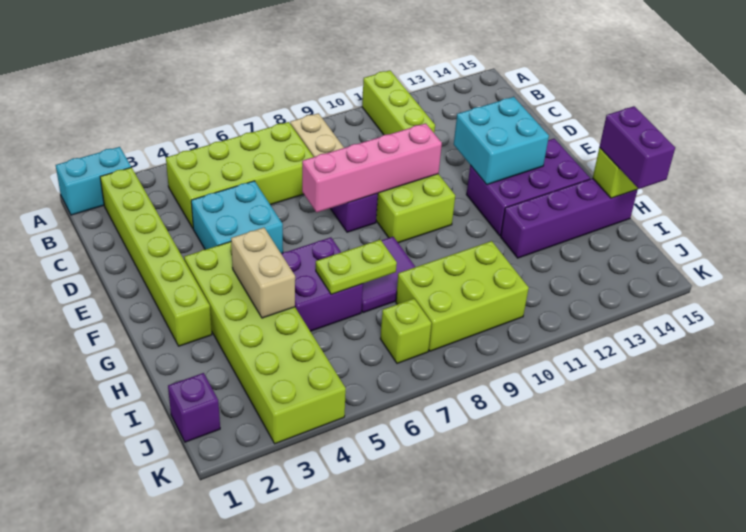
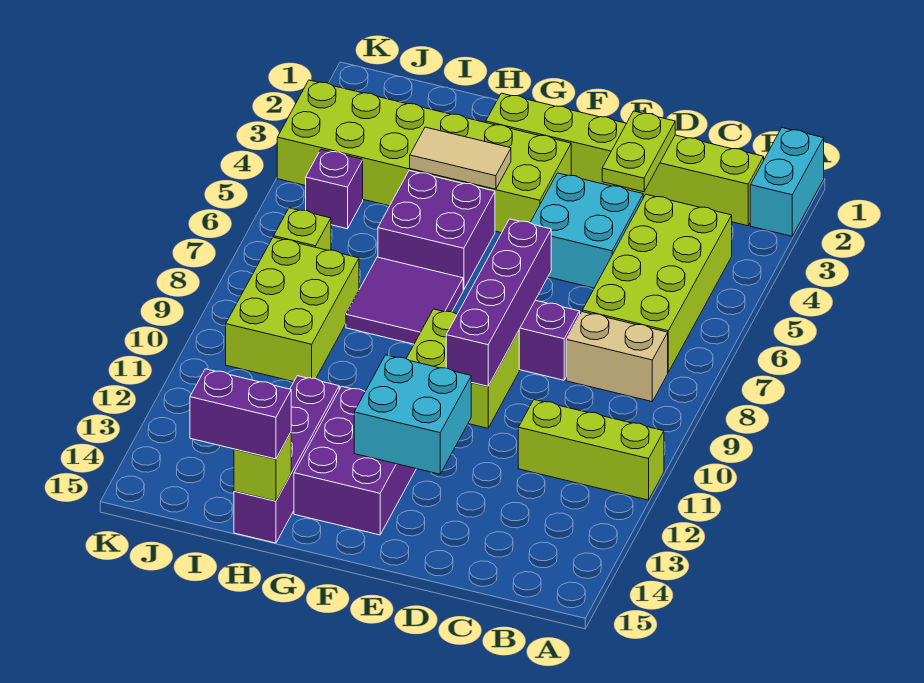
pink brick E7:E10 level 2 -> purple brick E7:E10 level 2
tan brick G4:H4 level 2 -> tan tile G4:H4 level 2
lime plate H6:H7 level 2 -> lime plate D2:D3 level 2
purple brick J1 level 1 -> purple brick J5 level 1

